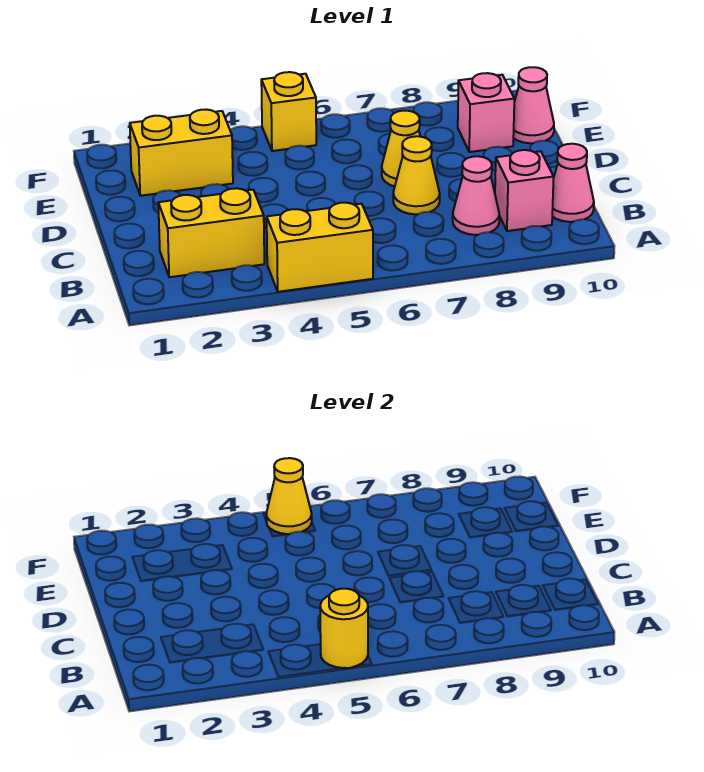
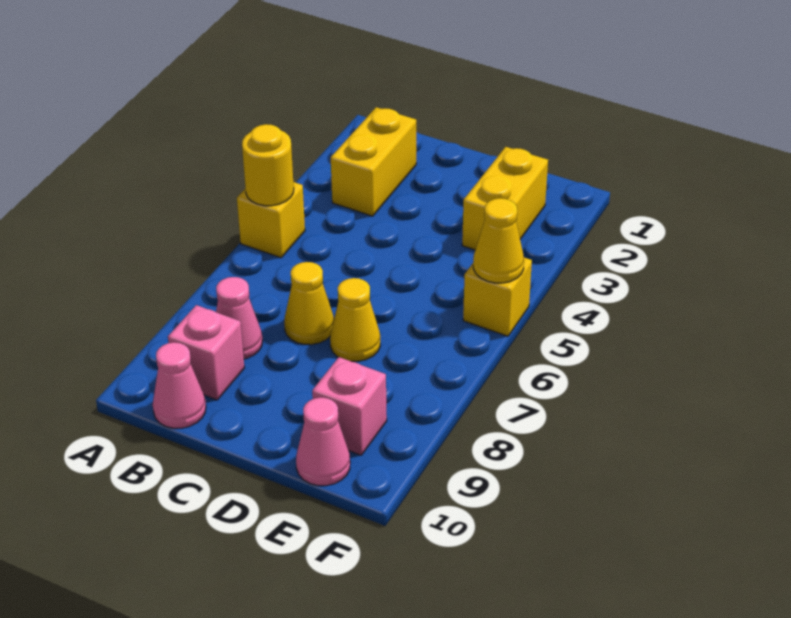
yellow brick A4:A5 level 1 -> yellow brick A5 level 1

